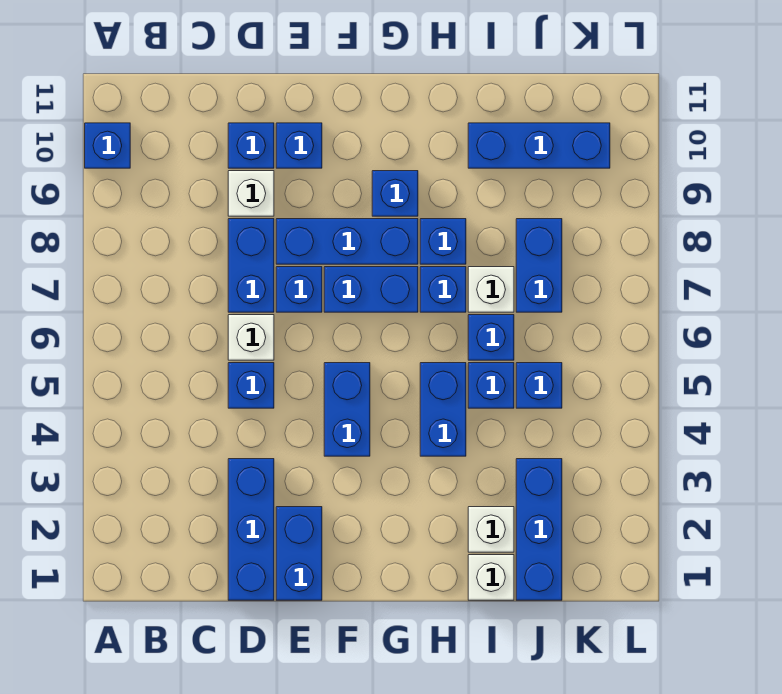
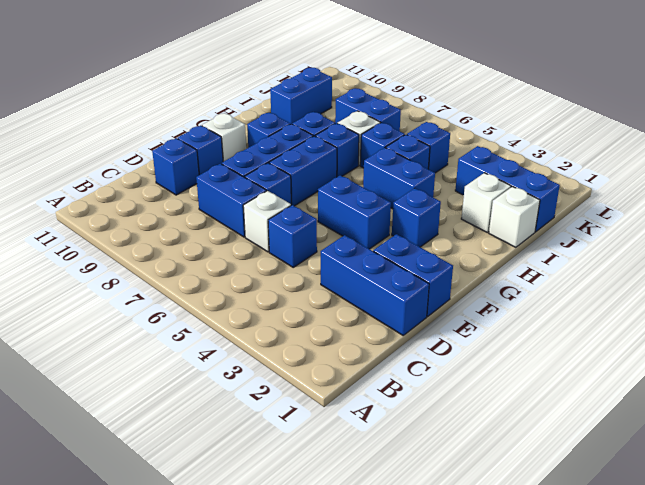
blue brick A10 level 1 -> blue brick G3 level 1
white brick D9 level 1 -> white brick F10 level 1
blue brick I10:K10 level 1 -> blue brick I10:J10 level 1

